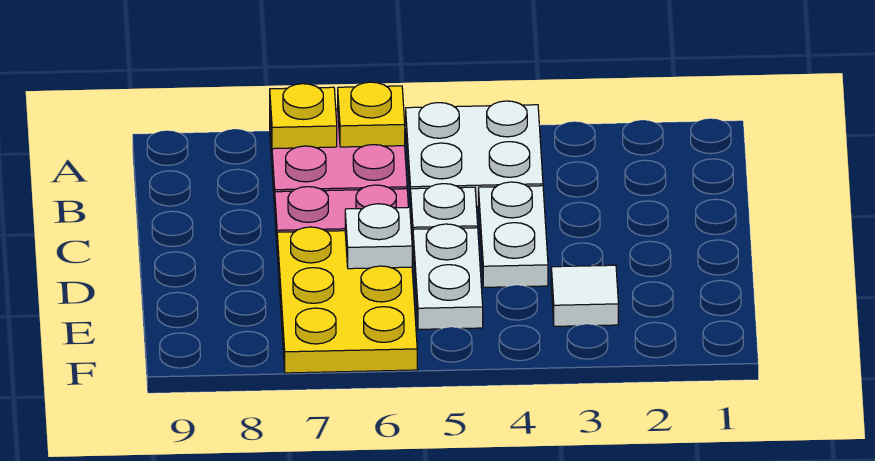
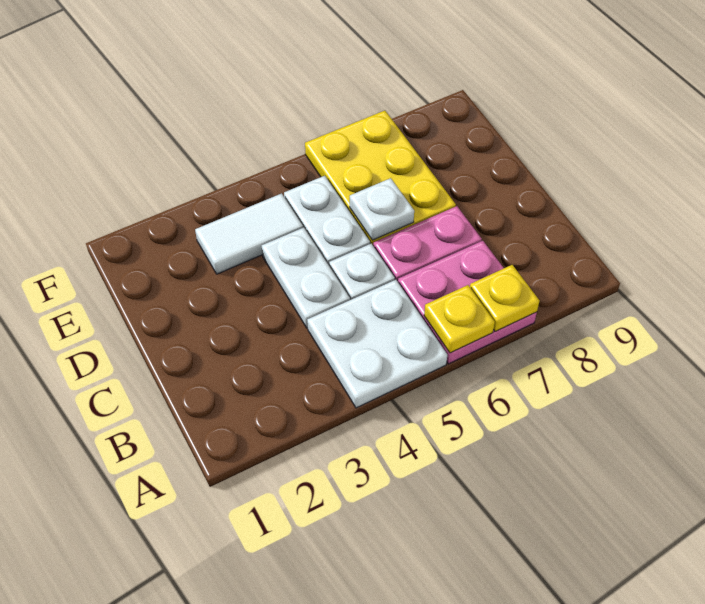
white tile E3 level 1 -> white tile E3:E4 level 1

